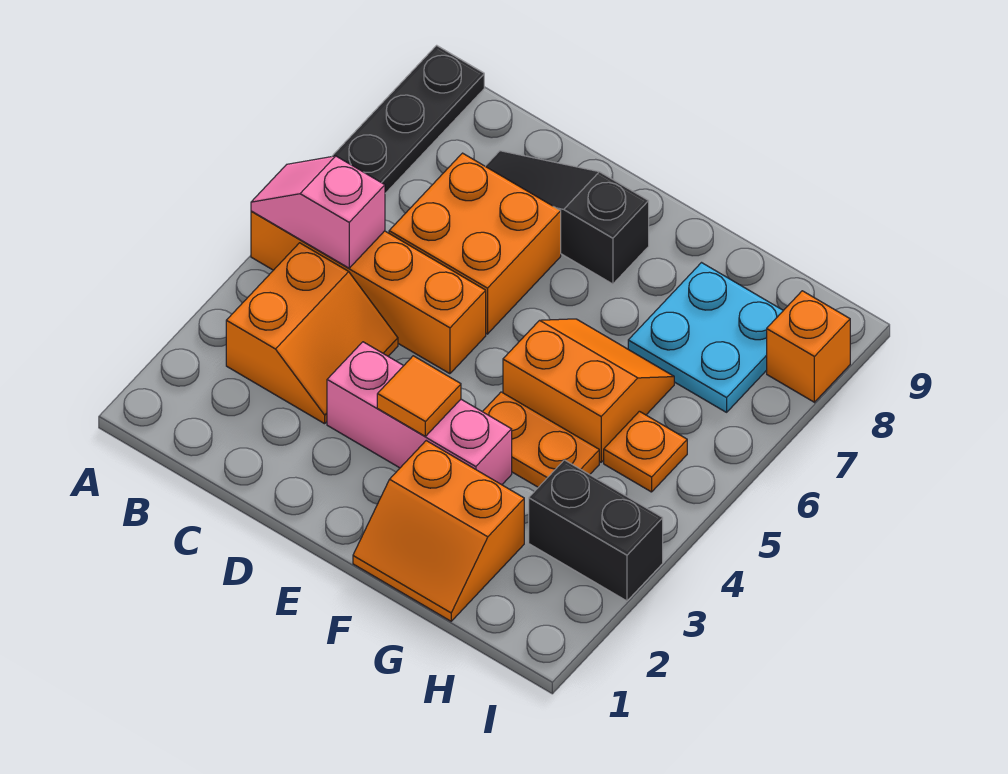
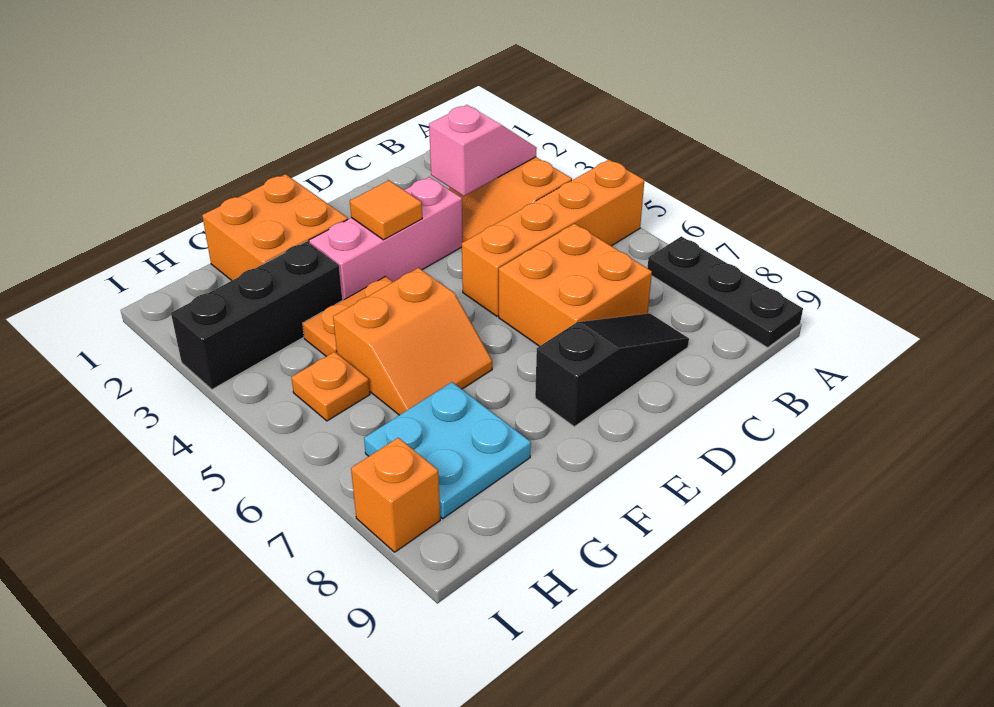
pink slope A5:B5 level 2 top B -> pink slope B3:C3 level 2 top C
orange slope F1:G2 level 1 top 2 -> orange brick F1:G2 level 1
black brick H3:I3 level 1 -> black brick G3:I3 level 1

